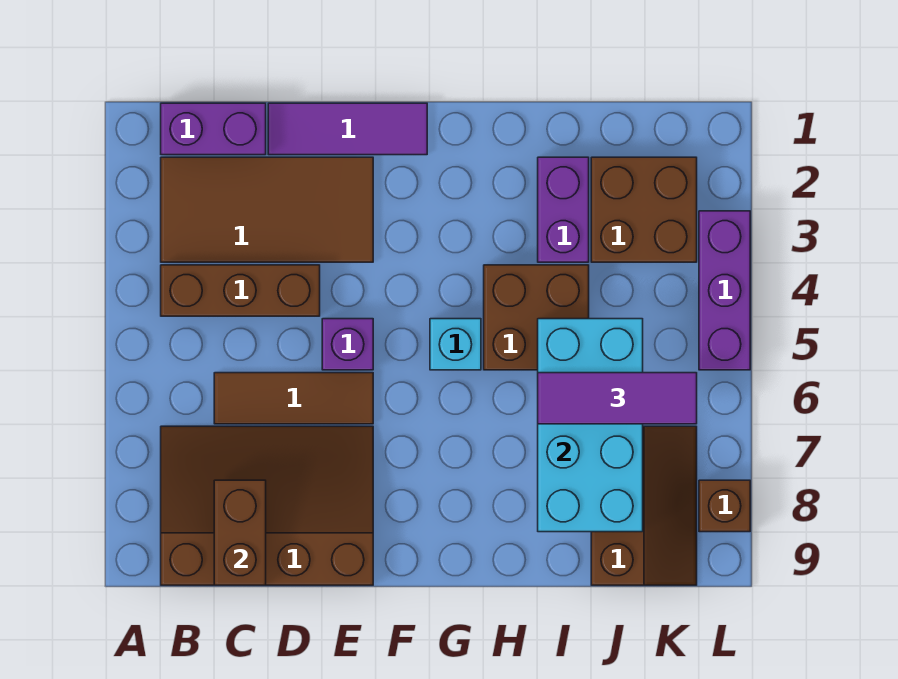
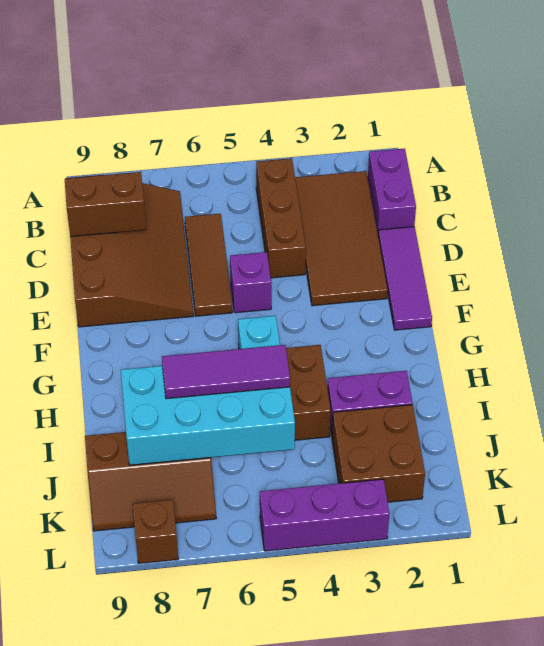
purple tile I6:K6 level 3 -> purple tile I5:I7 level 3

